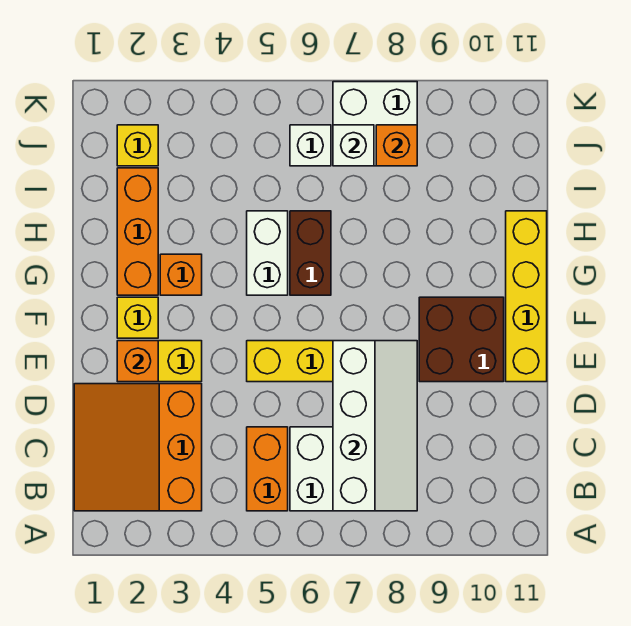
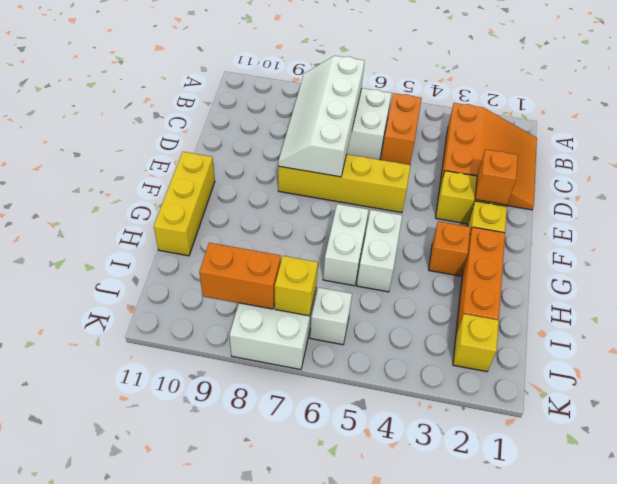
brown brick E9:F10 level 1 -> none
yellow brick E11:H11 level 1 -> yellow brick F11:H11 level 1
brown brick G6:H6 level 1 -> white brick G6:H6 level 1
white brick J7 level 2 -> yellow brick J7 level 2
orange brick J8 level 2 -> orange brick J8:J9 level 2

